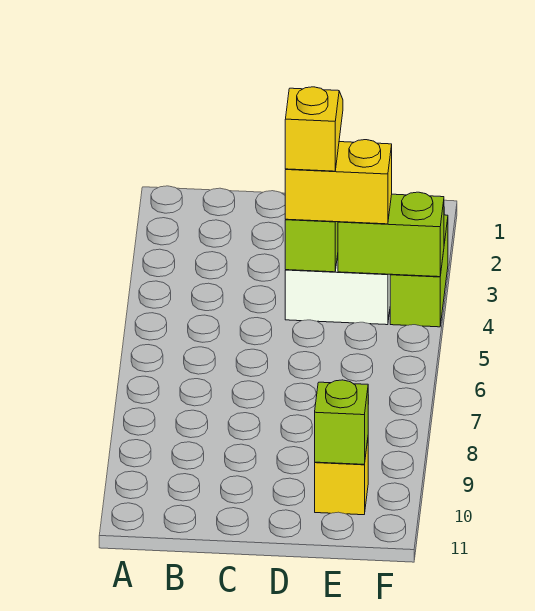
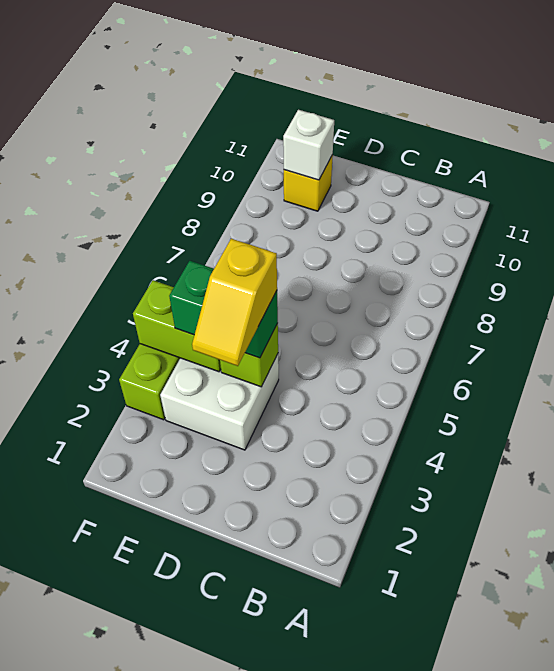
yellow brick D4:E4 level 3 -> green brick D4:E4 level 3
lime brick E10 level 2 -> white brick E10 level 2

